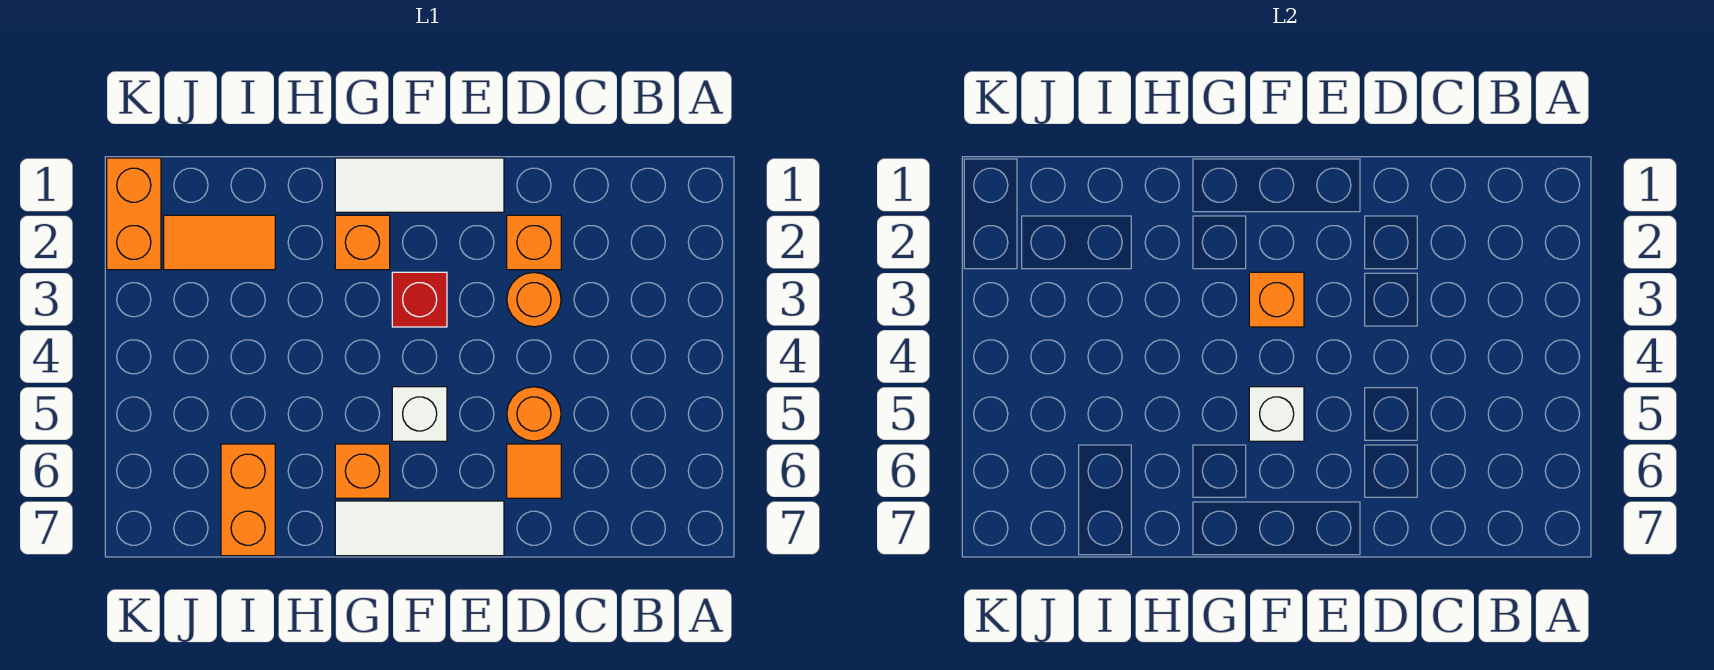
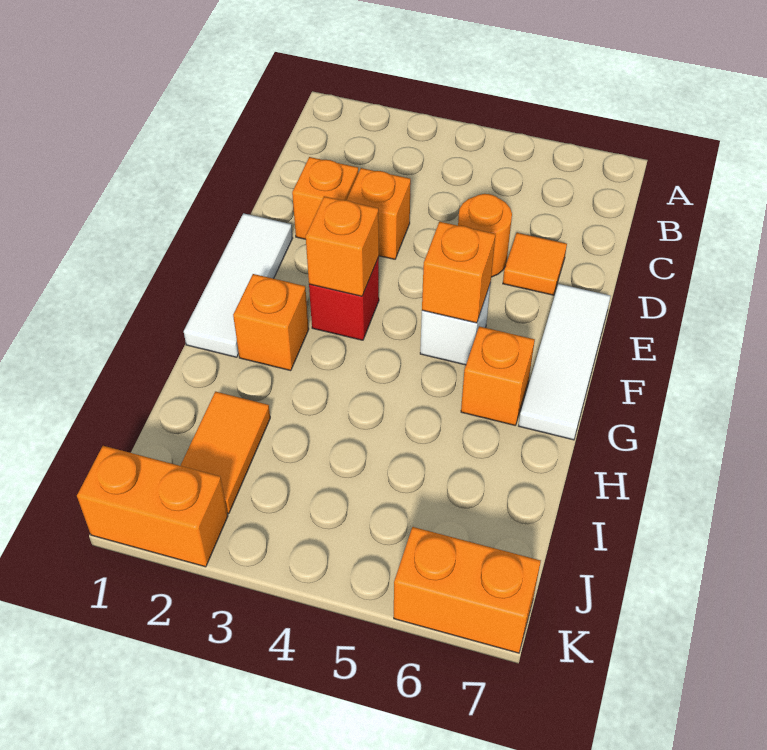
orange round brick D3 level 1 -> orange brick D3 level 1
white brick F5 level 2 -> orange brick F5 level 2
orange brick I6:I7 level 1 -> orange brick K6:K7 level 1

